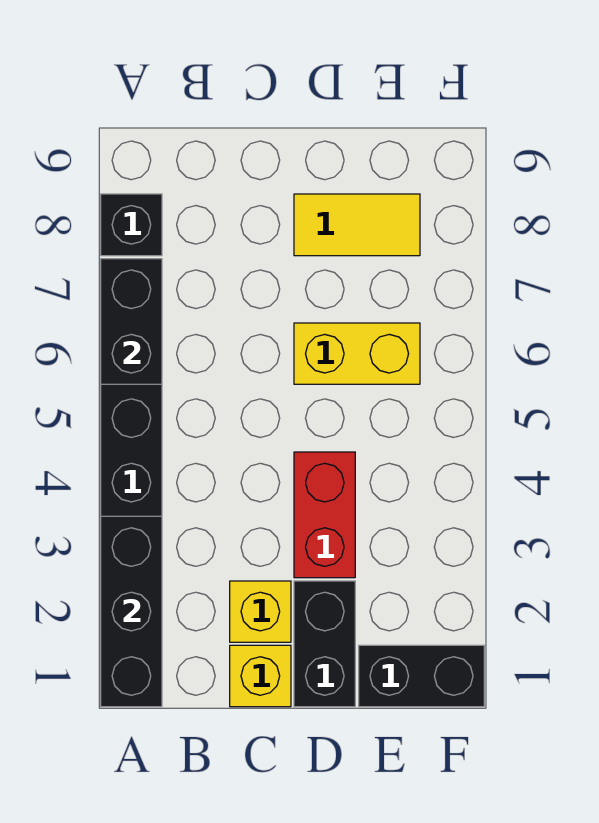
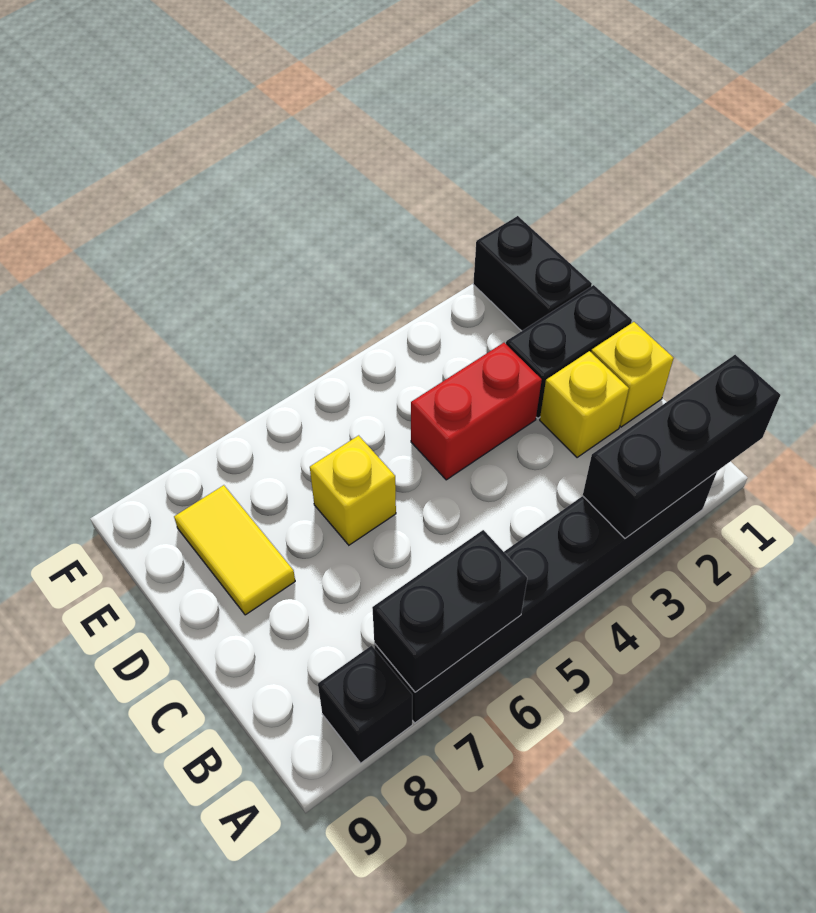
yellow brick D6:E6 level 1 -> yellow brick D6 level 1

